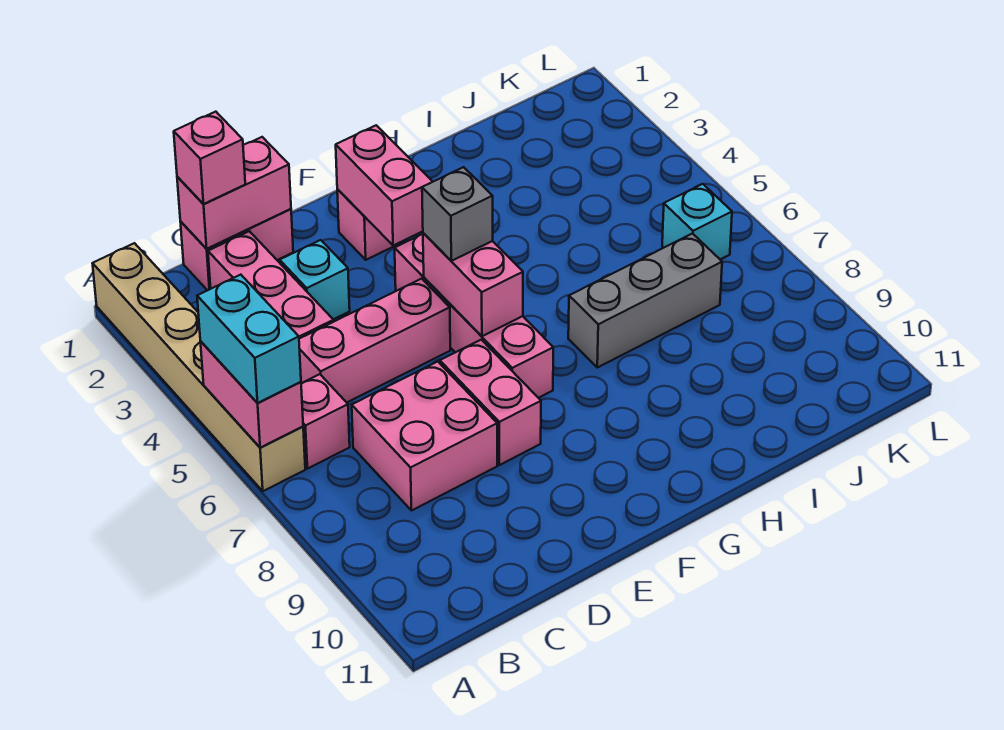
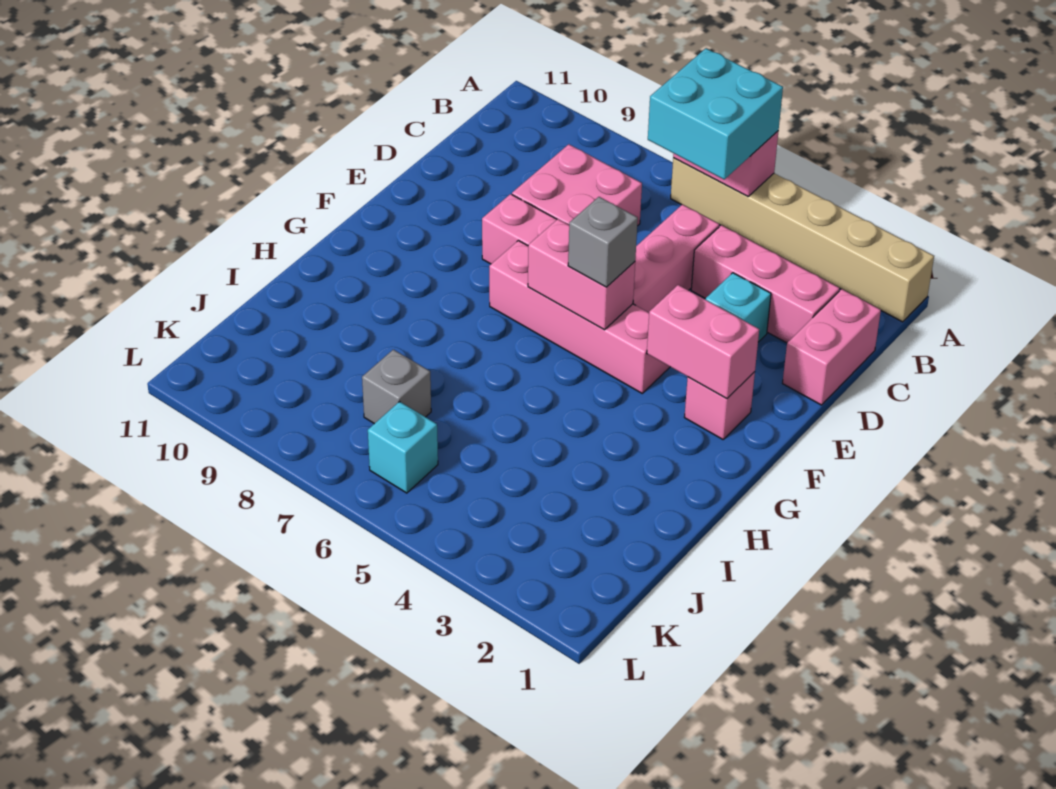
cyan brick A5:A6 level 3 -> cyan brick A5:B6 level 3
pink brick B6 level 1 -> none
pink brick C1:D1 level 2 -> none
pink brick C1 level 3 -> none
grey brick H7:J7 level 1 -> grey brick J7 level 1

